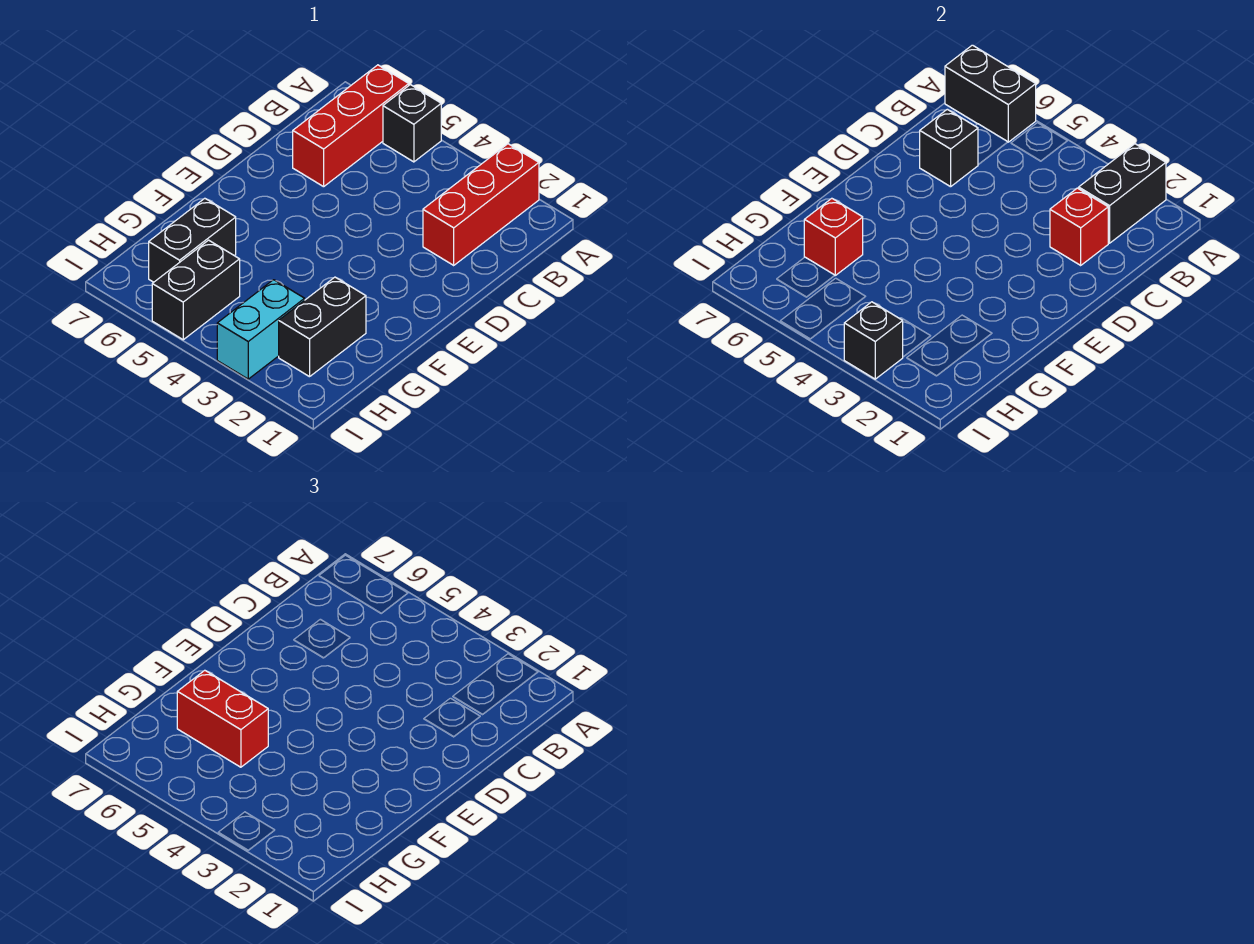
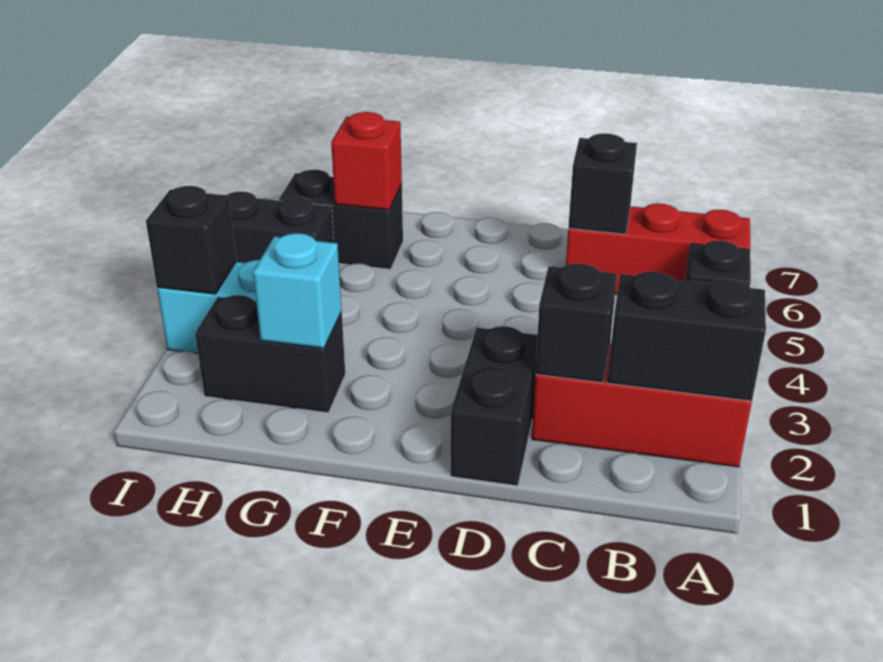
black brick A6:A7 level 2 -> black brick D1:D2 level 1
red brick C2 level 2 -> black brick C2 level 2
none -> cyan brick G2 level 2
red brick G5:G6 level 3 -> none

